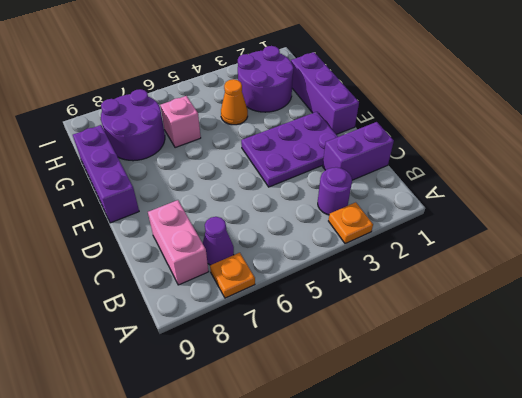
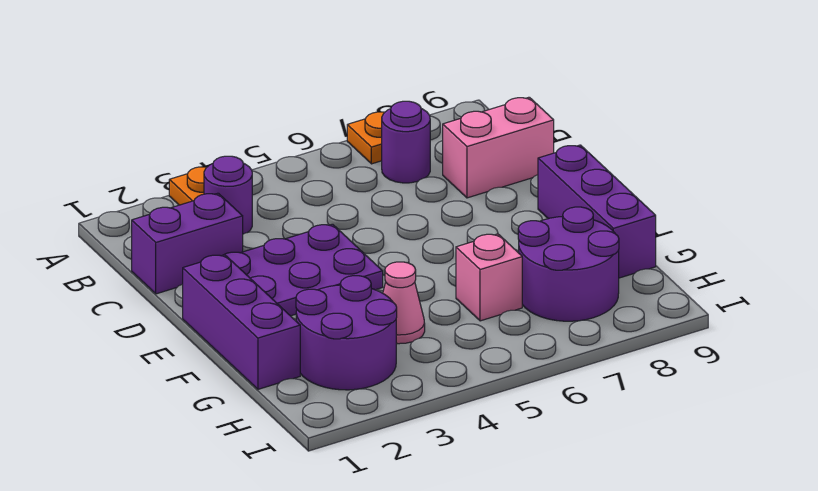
purple cone B7 level 1 -> purple round brick B7 level 1
pink brick B8:C8 level 1 -> pink brick C8:C9 level 1
orange cone G4 level 1 -> pink cone G4 level 1

